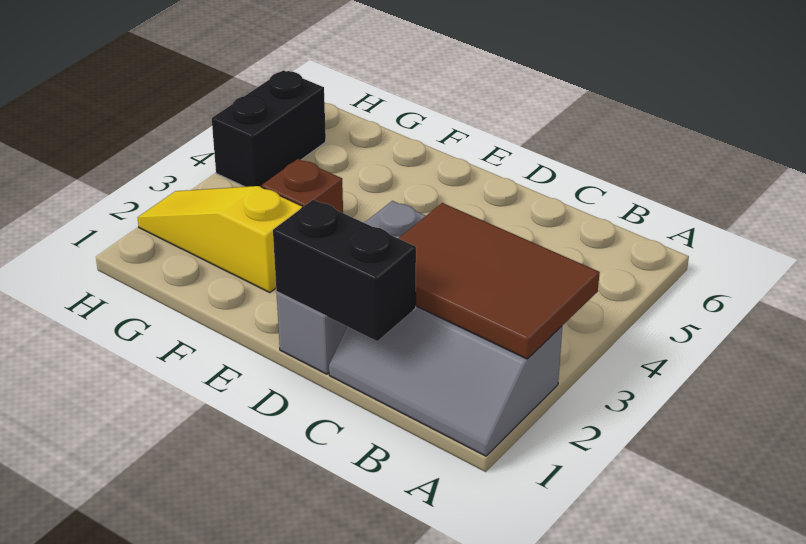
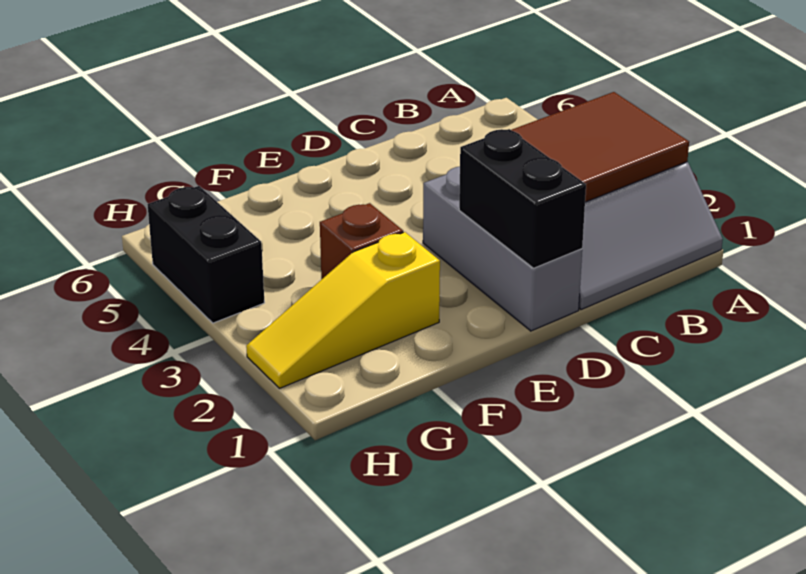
black brick C1:D1 level 2 -> black brick D1:D2 level 2

